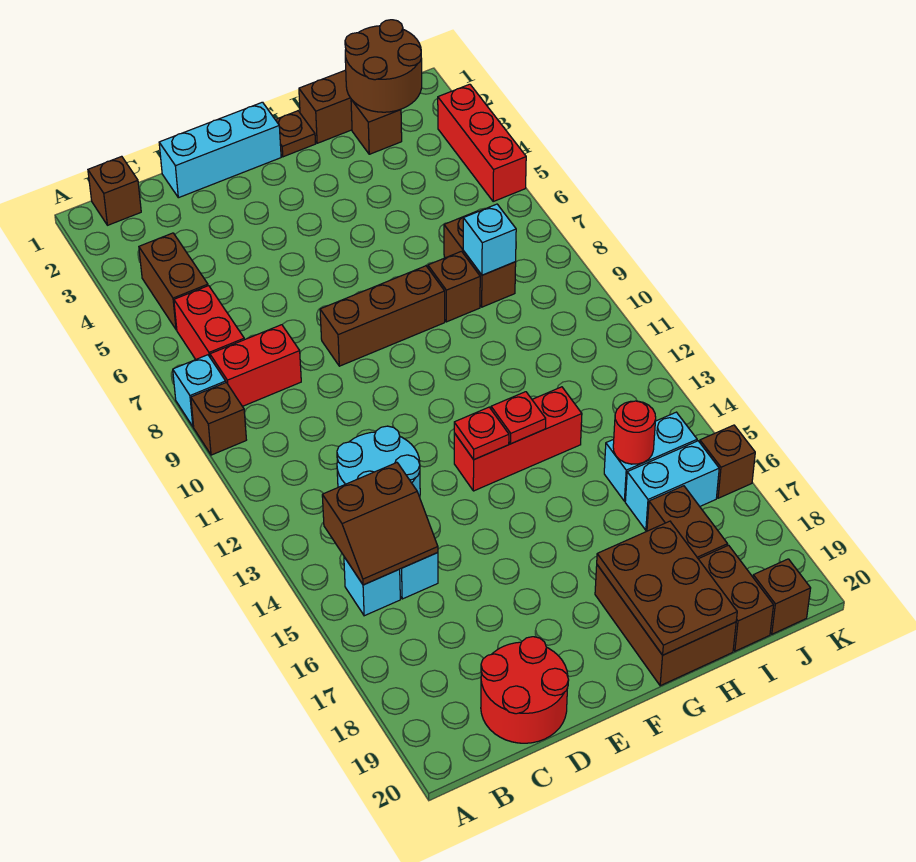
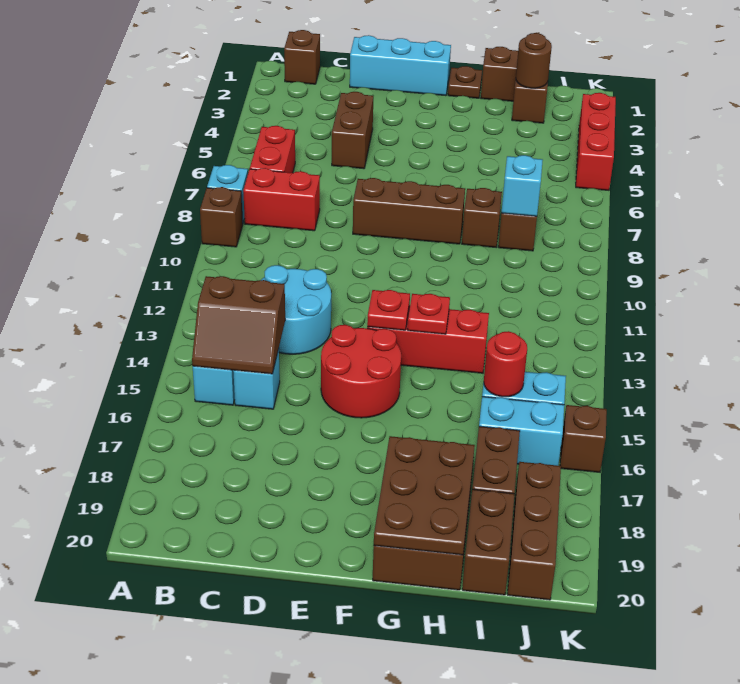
brown brick B4:B5 level 1 -> brown brick D4:D5 level 1
red round brick C19:D20 level 1 -> red round brick E14:F15 level 1
brown round brick I1:J2 level 2 -> brown round brick I2 level 2
brown brick J20 level 1 -> brown brick J18:J20 level 1

